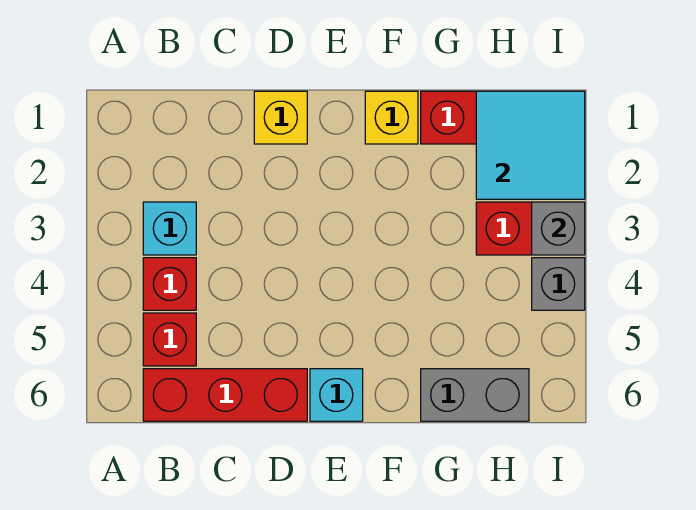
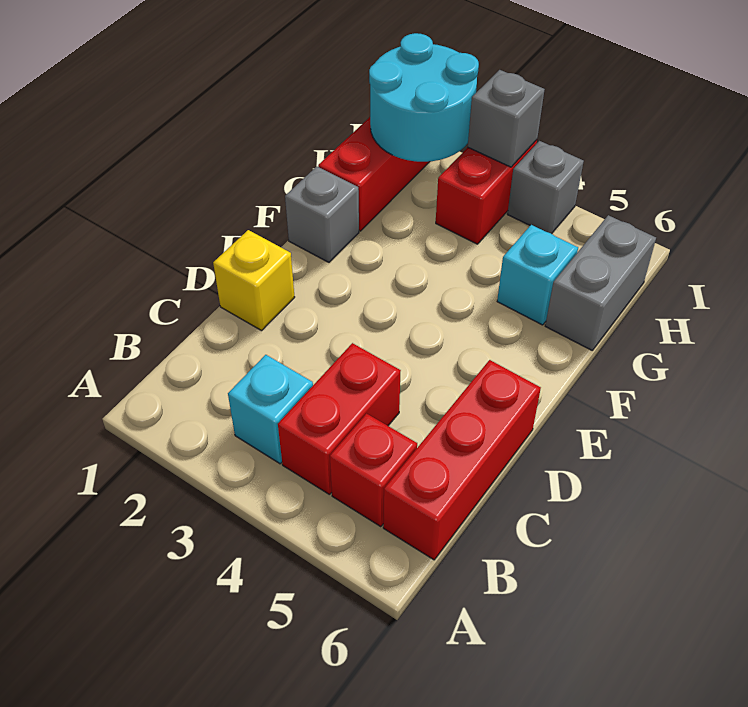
red brick B4 level 1 -> red brick B4:C4 level 1
cyan brick E6 level 1 -> cyan brick G5 level 1
yellow brick F1 level 1 -> grey brick F1 level 1
cyan tile H1:I2 level 2 -> cyan round brick H1:I2 level 2

